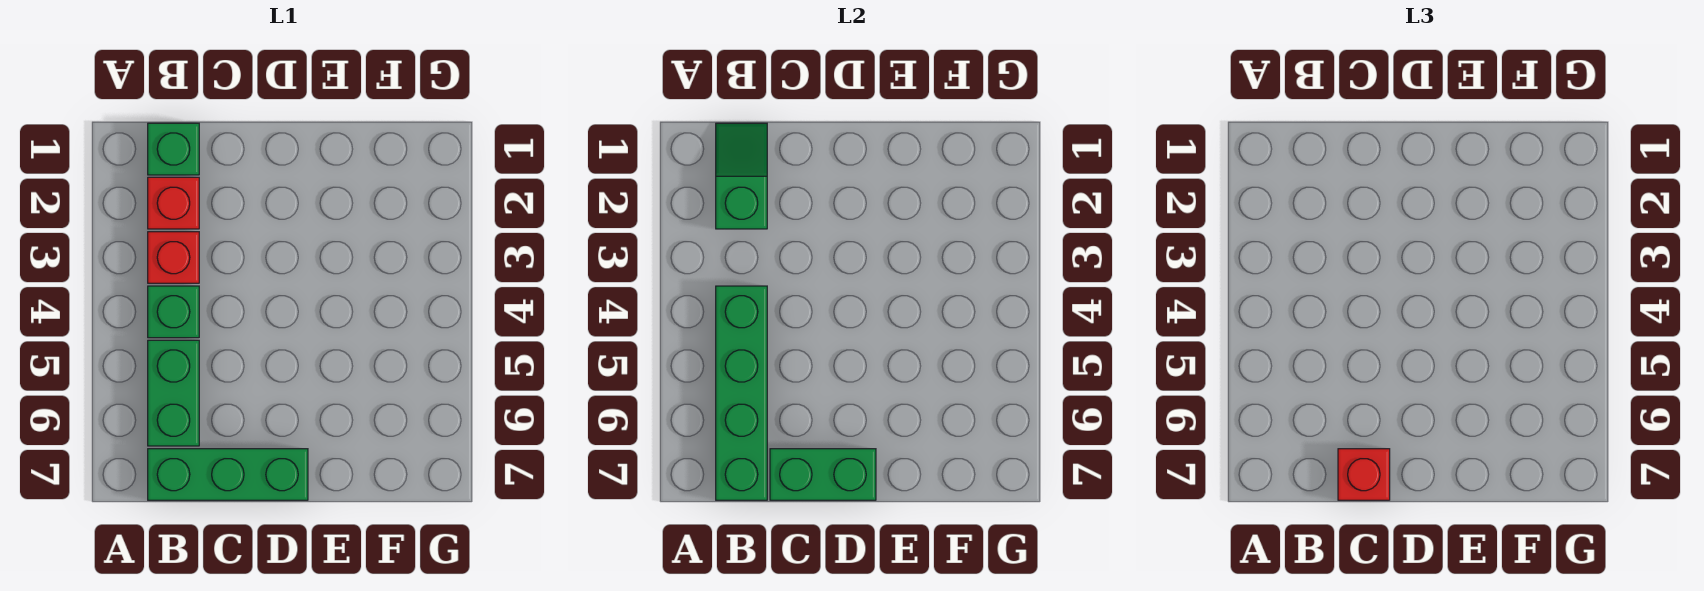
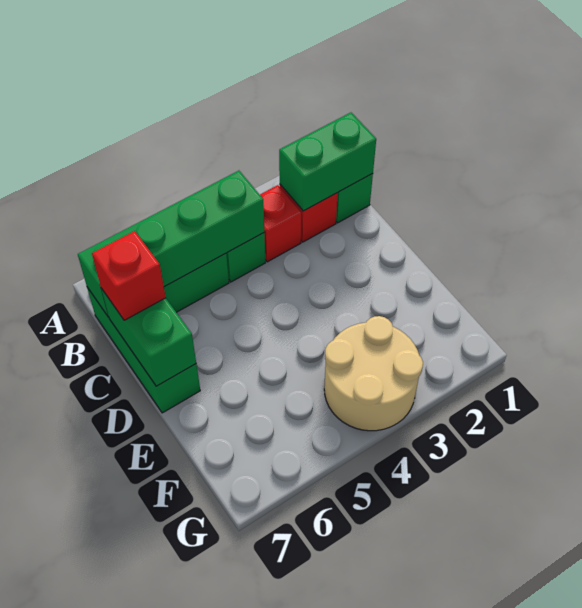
green slope B1:B2 level 2 top 2 -> green brick B1:B2 level 2
none -> tan round brick F3:G4 level 1

